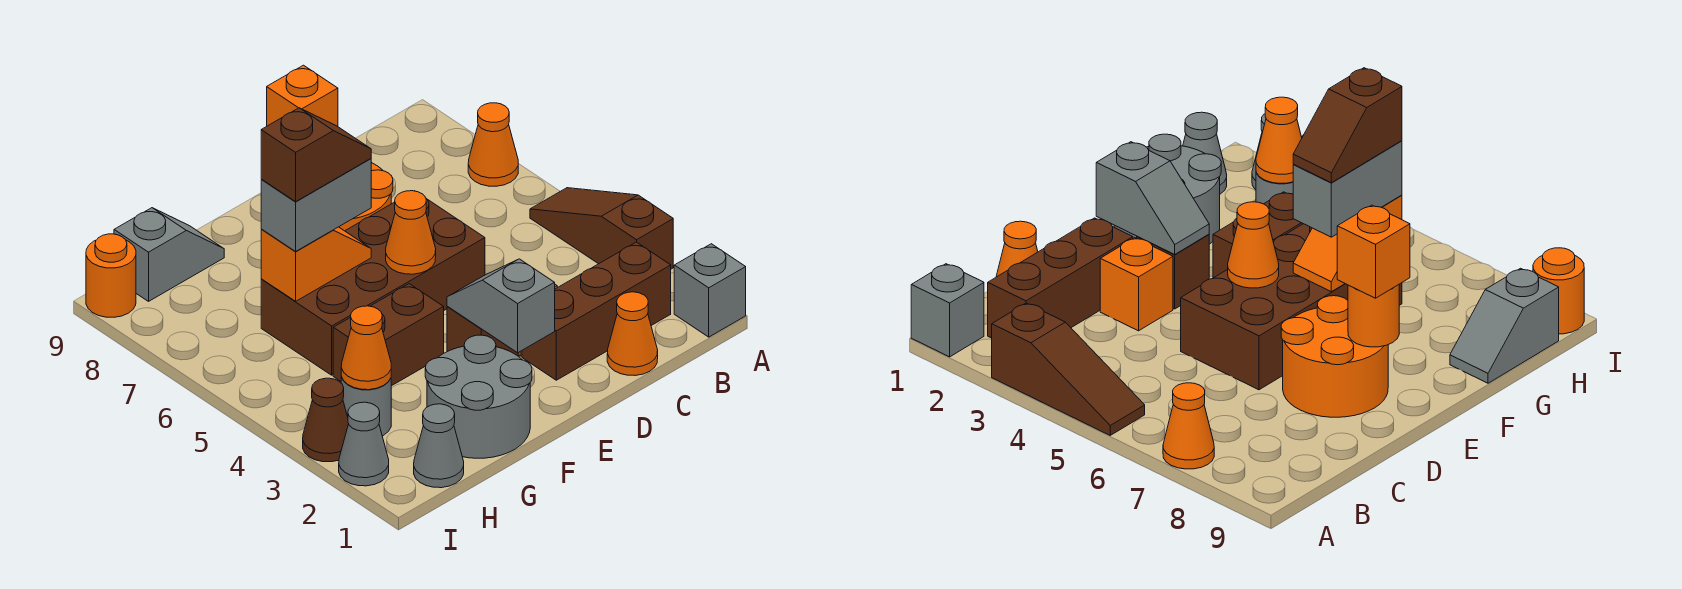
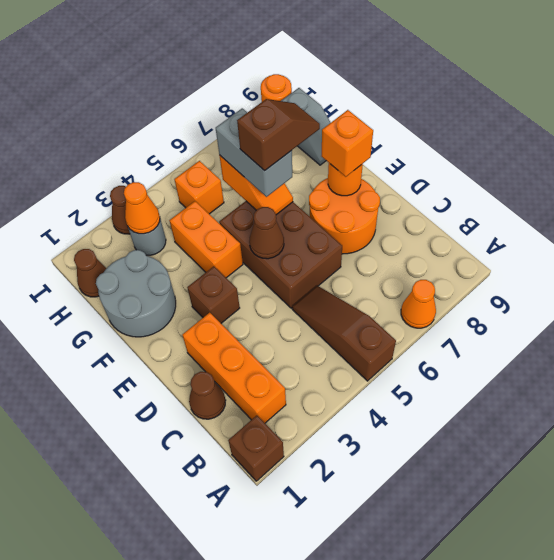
grey brick A1 level 1 -> brown brick A1 level 1
brown slope A3:A5 level 1 top 3 -> brown slope A5:C5 level 1 top A
brown brick B2:D2 level 1 -> orange brick B2:D2 level 1
orange cone C1 level 1 -> brown cone C1 level 1
orange brick D3 level 1 -> orange brick H5 level 1
brown brick D5:G6 level 1 -> brown brick D5:F6 level 1
grey slope E2:E3 level 2 top 2 -> none
orange cone E5 level 2 -> brown cone E5 level 2
brown brick F4:G4 level 1 -> orange brick F4:G4 level 1
brown slope F6:G6 level 4 top G -> brown slope F6:F7 level 4 top 6
grey cone H1 level 1 -> brown cone H1 level 1
grey cone I2 level 1 -> none

